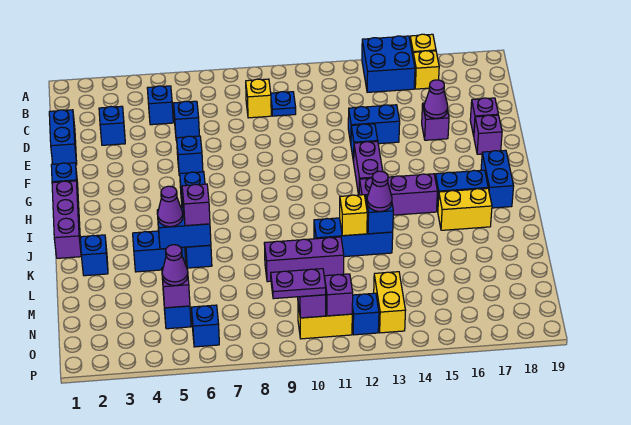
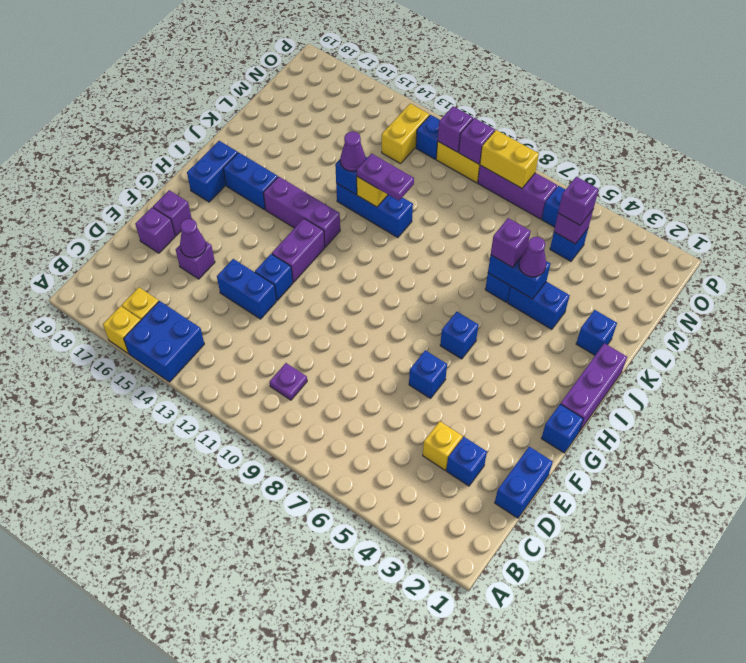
blue brick C5 level 1 -> none
yellow brick C9 level 1 -> yellow brick D4 level 1
blue plate C10 level 1 -> purple plate C10 level 1
blue brick D6 level 1 -> none
yellow brick J16:J17 level 1 -> yellow brick O8:O9 level 2
purple brick L9:L11 level 1 -> purple brick O7:O9 level 1
purple cone N5 level 3 -> purple brick N5 level 3
purple plate O9:O10 level 3 -> purple plate K11:K12 level 3

